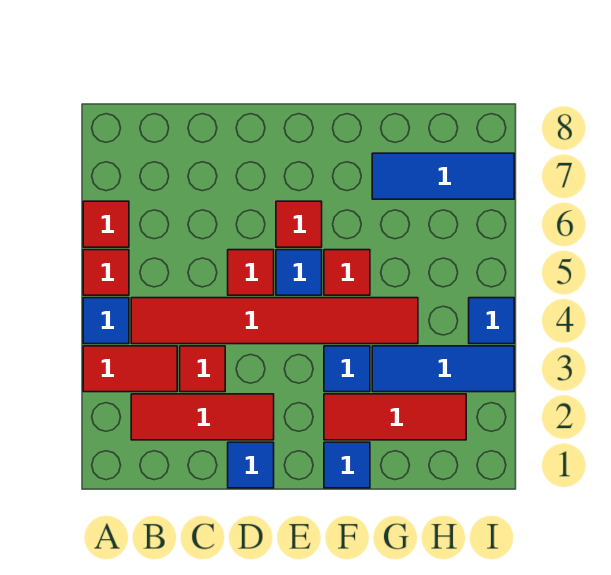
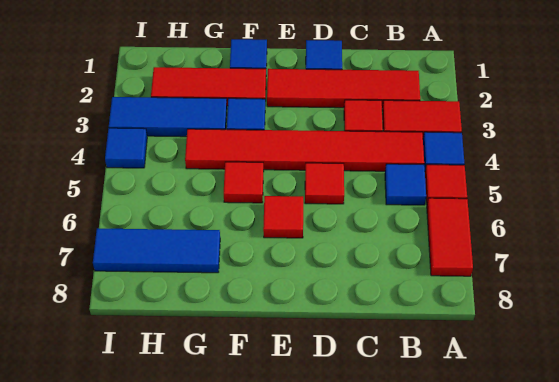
red tile A6 level 1 -> red tile A6:A7 level 1
red tile B2:D2 level 1 -> red tile B2:E2 level 1
blue tile E5 level 1 -> blue tile B5 level 1

